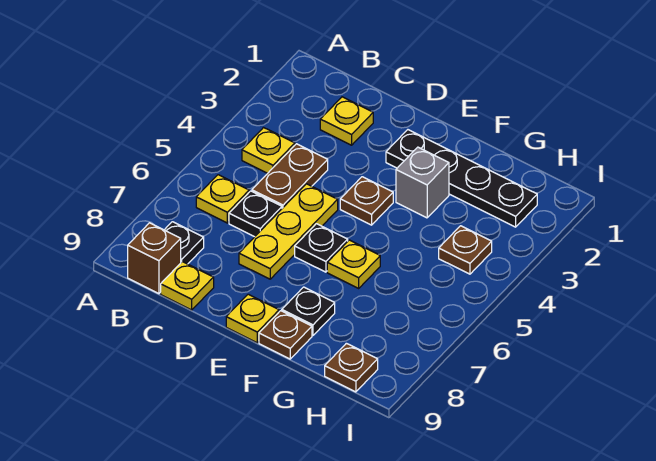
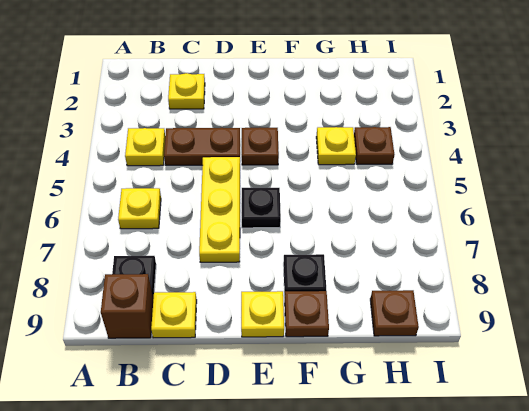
brown plate C4:C5 level 1 -> brown plate C4:D4 level 1
black plate C6 level 1 -> none
black plate E2:H2 level 1 -> none
grey brick F3 level 1 -> none
yellow plate F6 level 1 -> yellow plate G4 level 1

